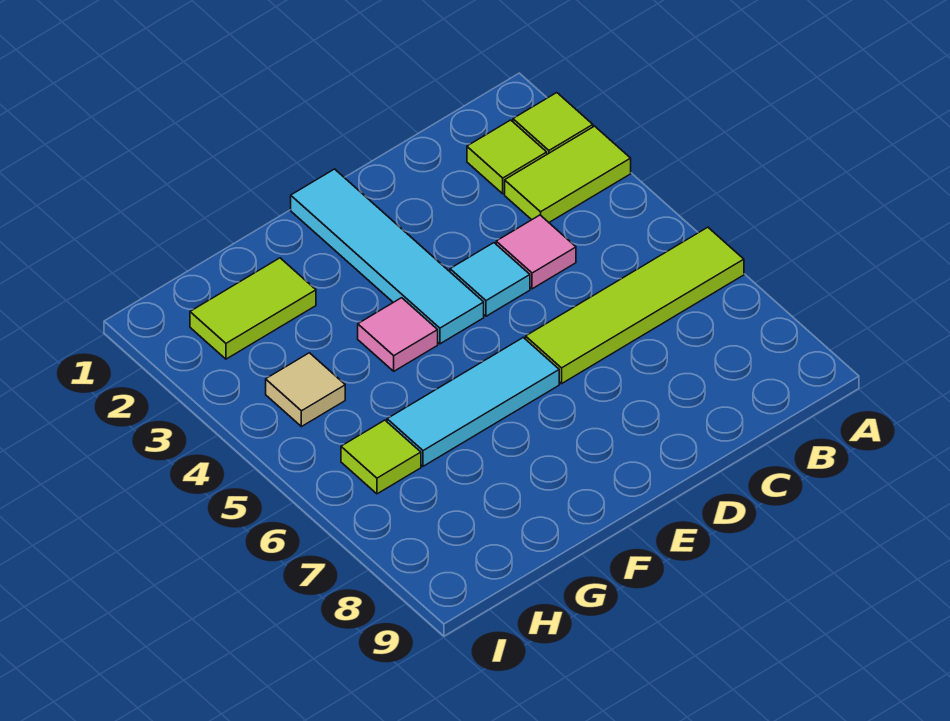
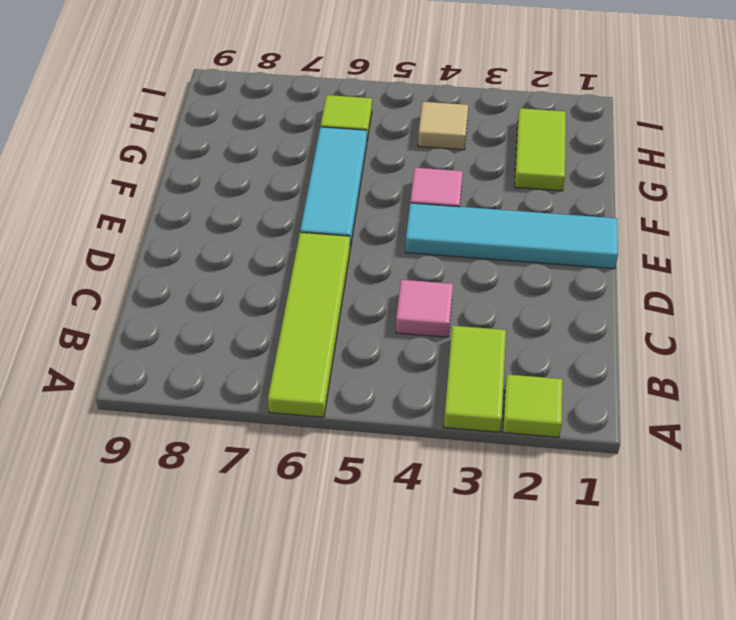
lime tile B2 level 1 -> none
cyan tile D4 level 1 -> none

